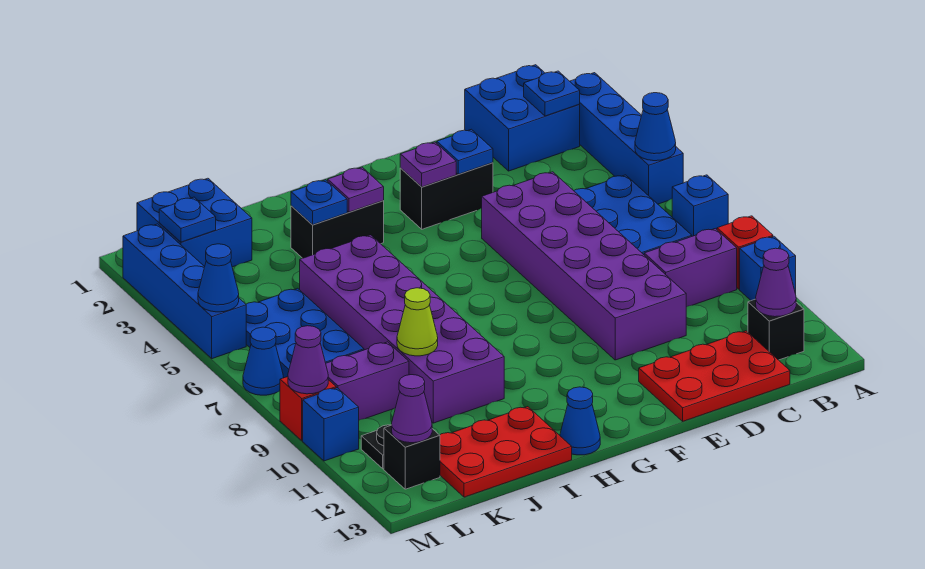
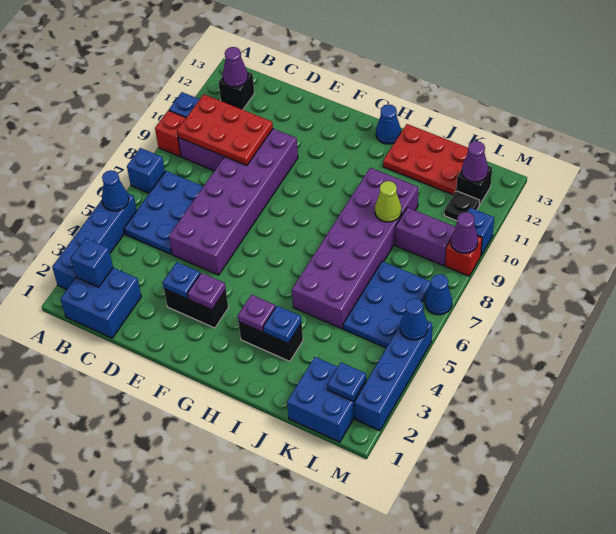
blue plate B2 level 2 -> blue brick B2 level 2
red plate C12:E13 level 1 -> red plate B9:D10 level 2

